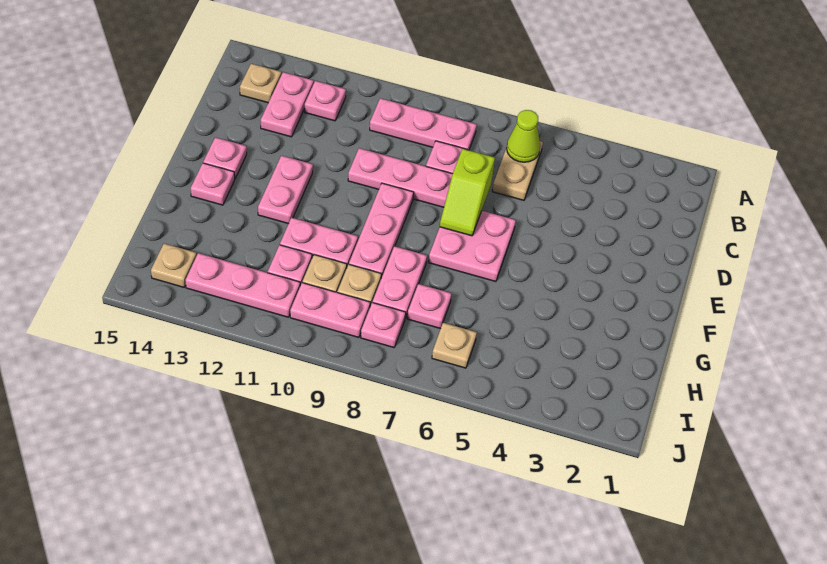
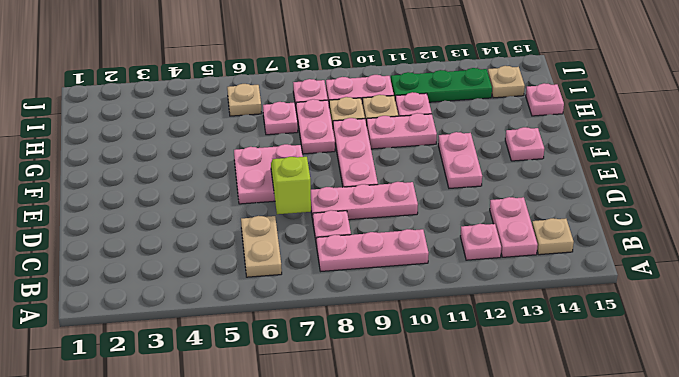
lime cone B6 level 2 -> none
pink plate E14 level 1 -> pink plate H15 level 1
pink plate I11:I13 level 1 -> green plate I11:I13 level 1

